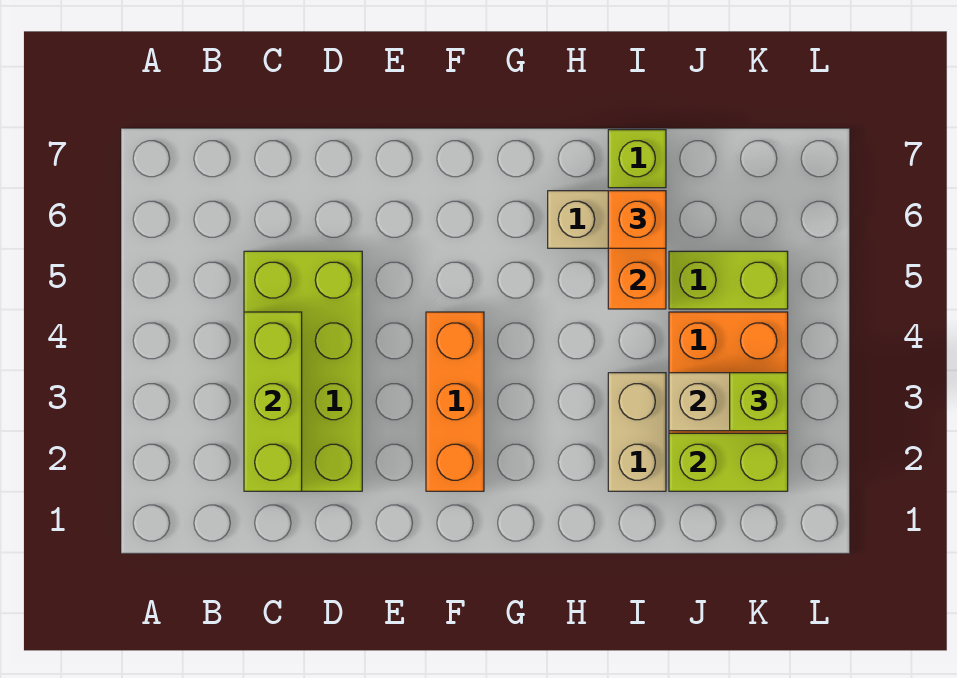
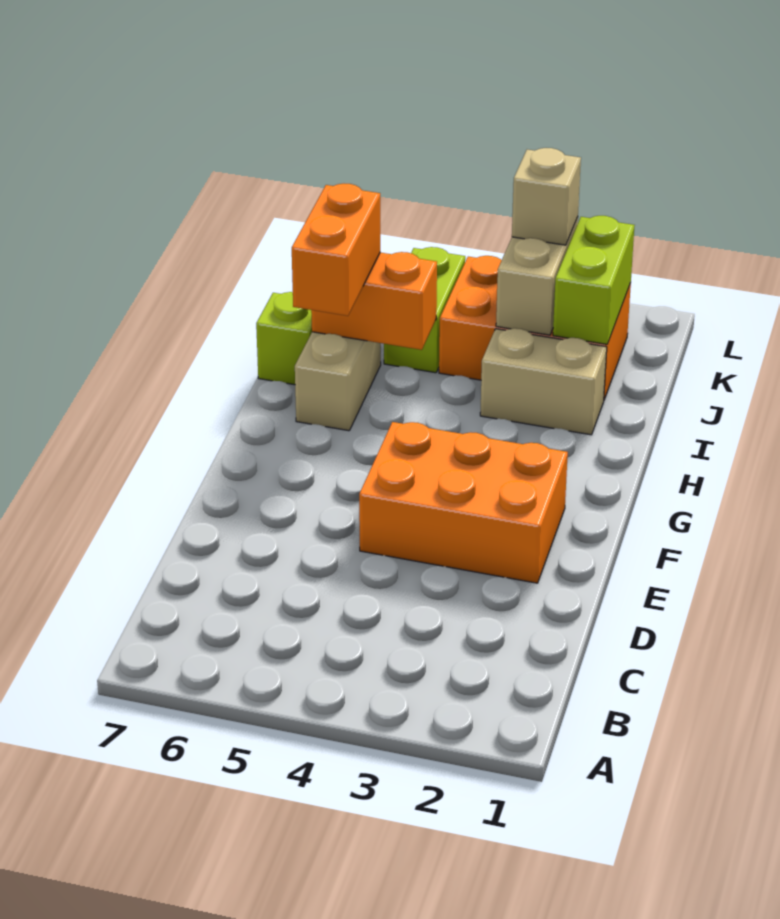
lime brick C2:D5 level 1 -> none
lime brick C2:C4 level 2 -> none
orange brick F2:F4 level 1 -> orange brick E2:F4 level 1
orange brick I6 level 3 -> orange brick H6:I6 level 3
lime brick K3 level 3 -> tan brick K3 level 3

